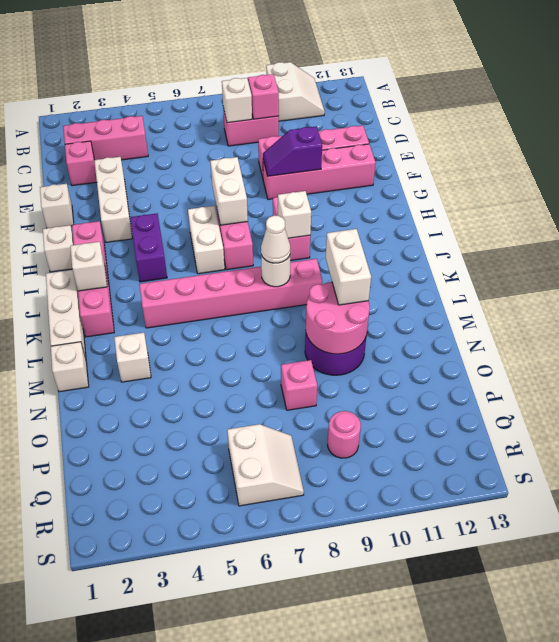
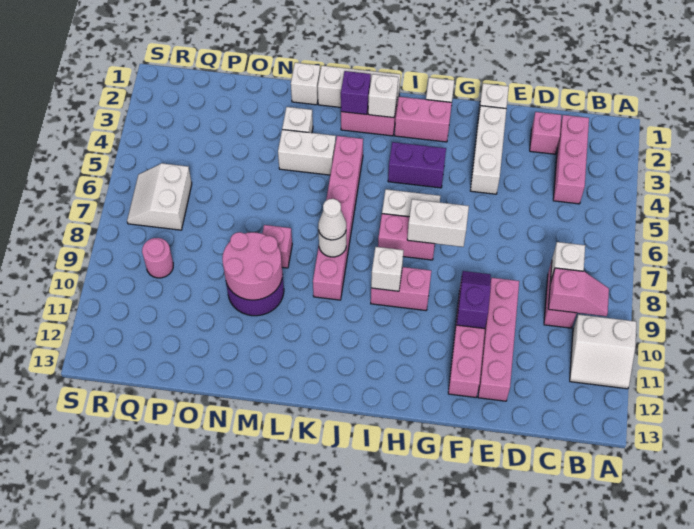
white brick E3:G3 level 1 -> white brick F2:F4 level 1
none -> purple brick K2 level 2
white brick L10:M10 level 3 -> white brick L4:M4 level 1
pink brick O8 level 1 -> pink brick M8 level 1
white slope Q6:R7 level 1 top 6 -> white slope Q6:R7 level 1 top Q

